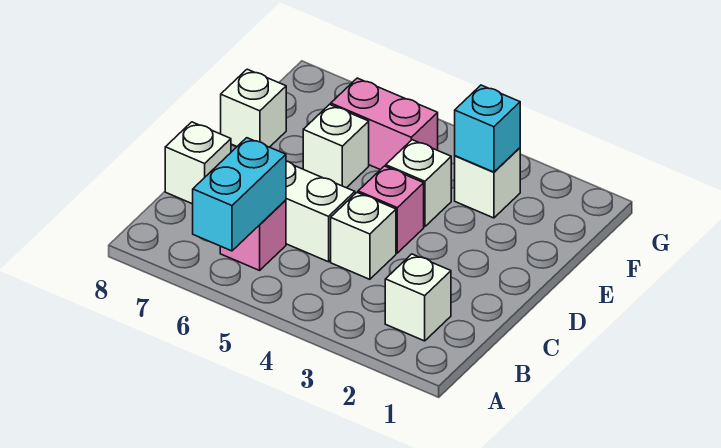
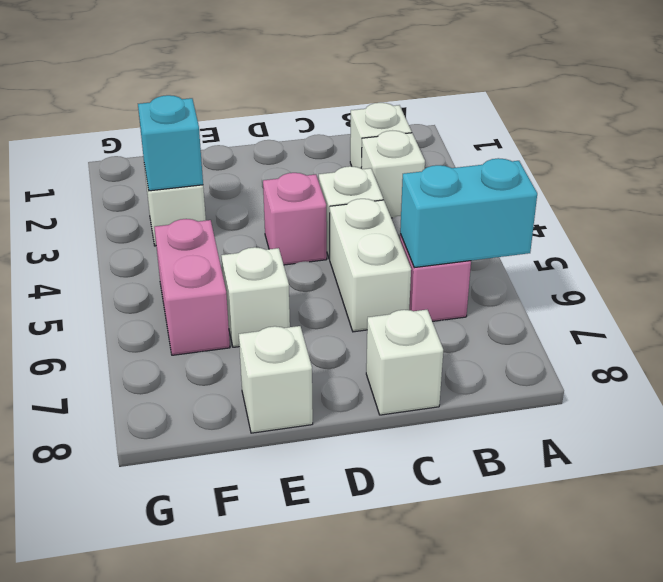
white brick E4 level 1 -> white brick B3 level 1

